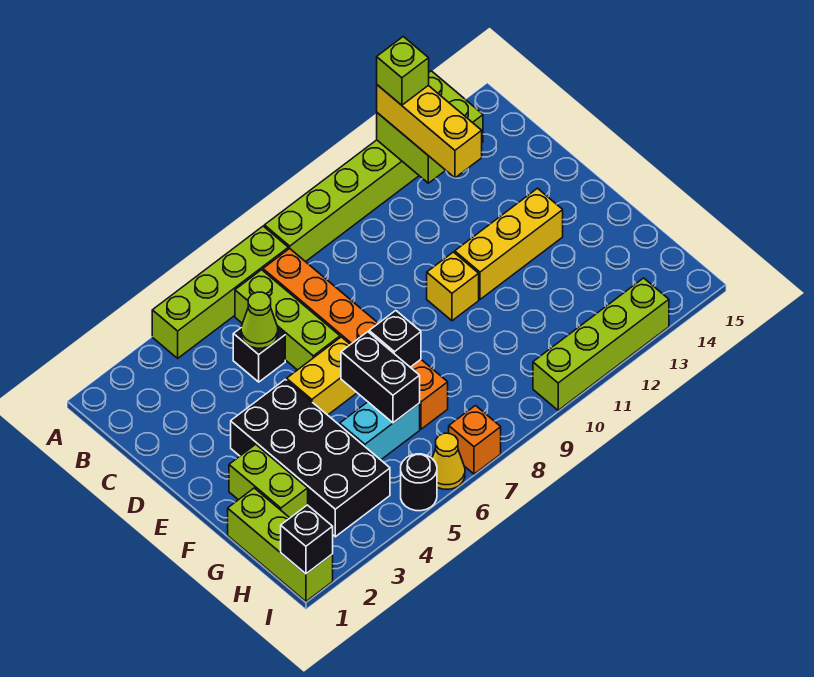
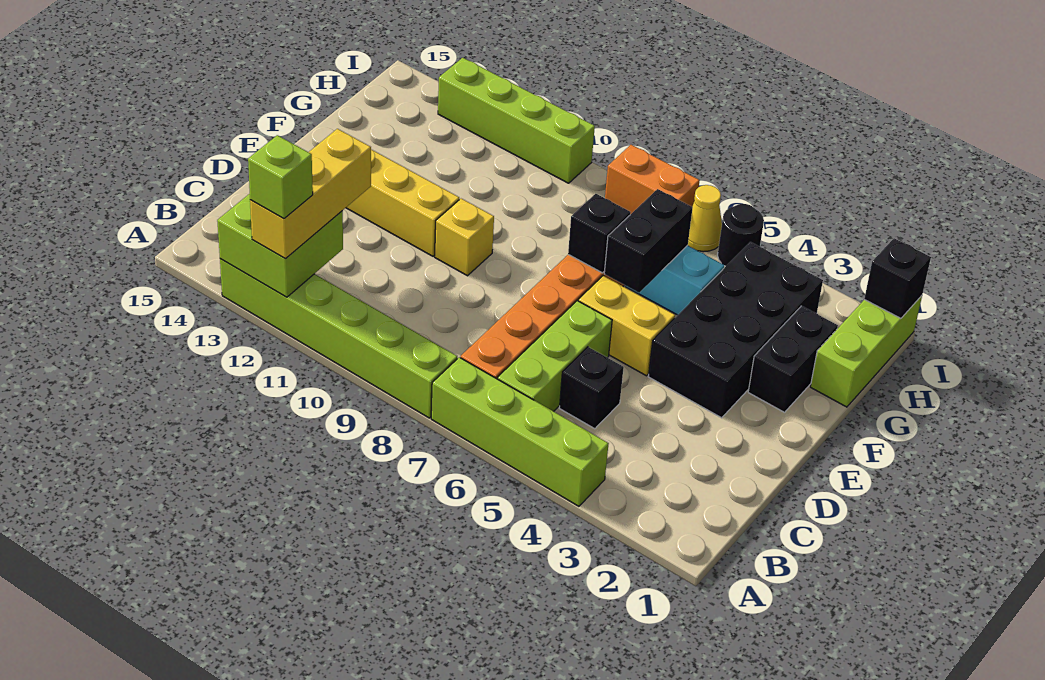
lime cone C5 level 2 -> none
lime brick F2:G2 level 1 -> black brick F2:G2 level 1
orange brick I7 level 1 -> orange brick I7:I8 level 1

